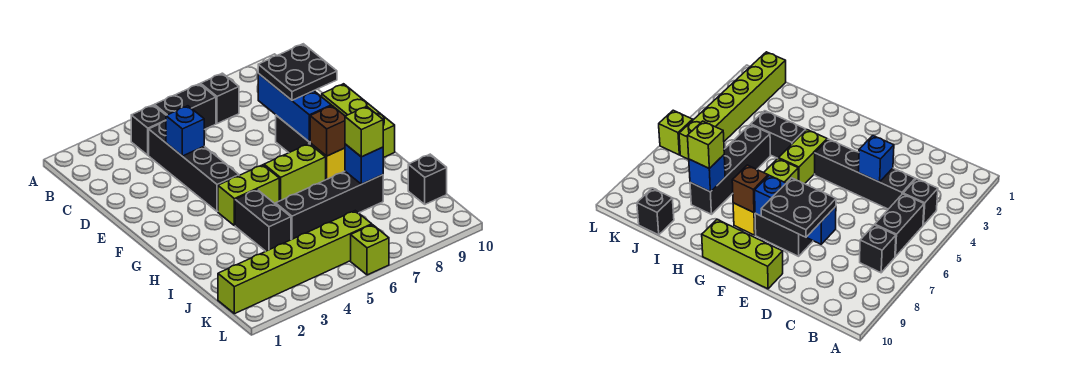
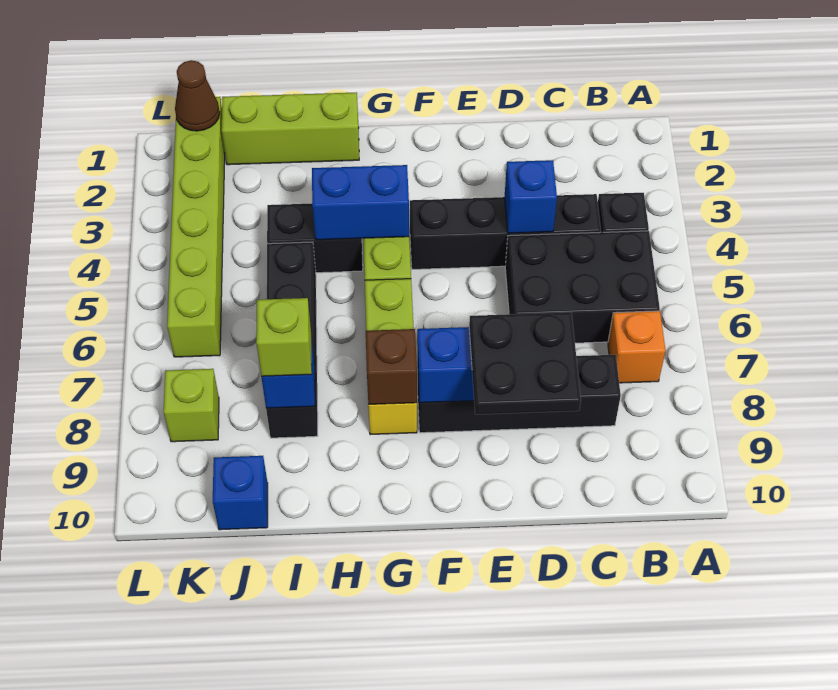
black brick B5:B6 level 1 -> black brick B5:D6 level 1
black brick B7 level 1 -> orange brick B7 level 1
black brick E8:F8 level 1 -> black brick C8:F8 level 1
lime brick E10:G10 level 1 -> lime brick H1:J1 level 1
none -> blue brick G4:H4 level 2
black brick J10 level 1 -> blue brick J10 level 1
none -> brown cone K1 level 2
lime brick L6 level 1 -> lime brick K8 level 1

